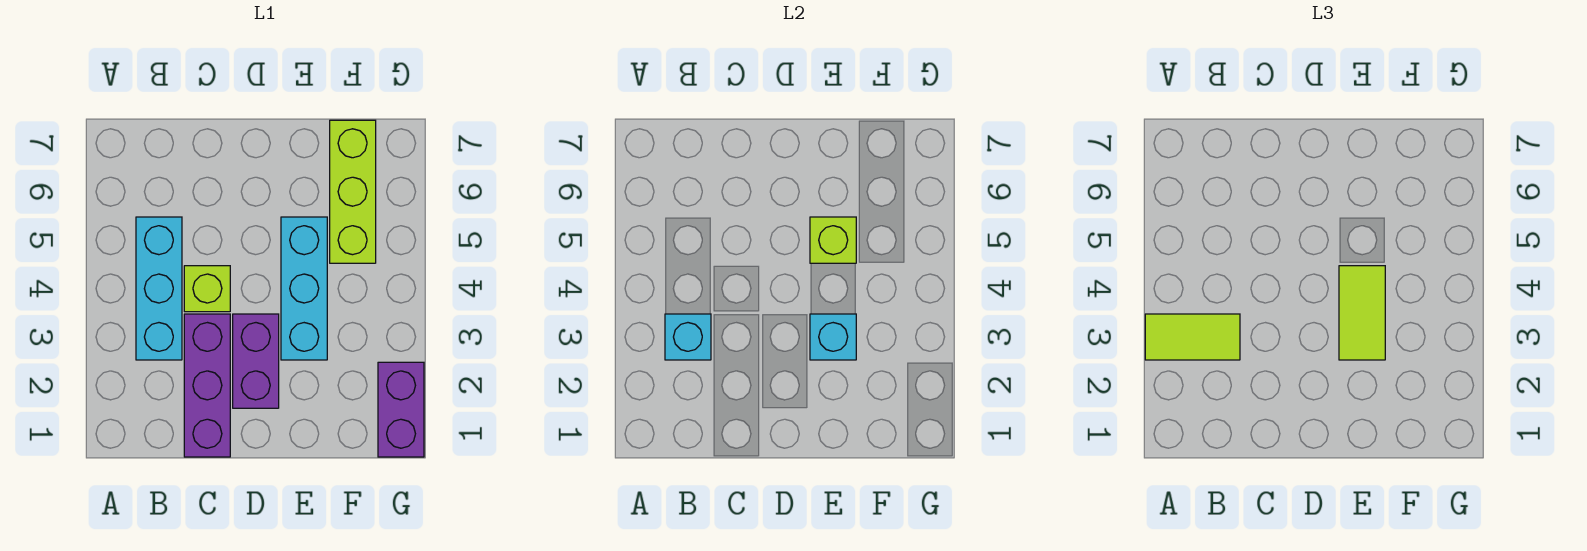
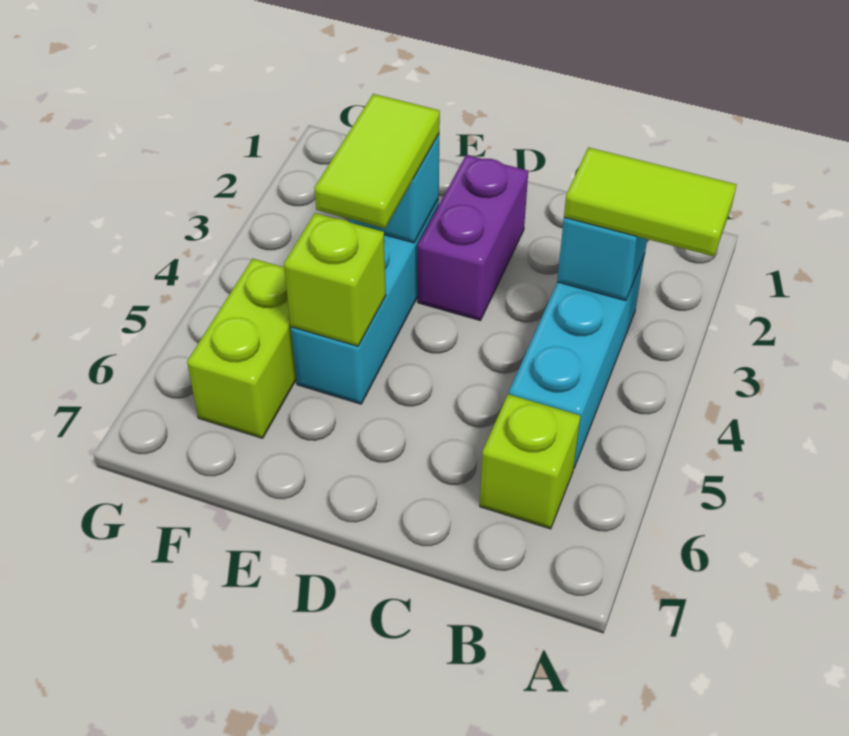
purple brick C1:C3 level 1 -> none
lime brick C4 level 1 -> lime brick B6 level 1
lime brick F5:F7 level 1 -> lime brick F5:F6 level 1
purple brick G1:G2 level 1 -> none

